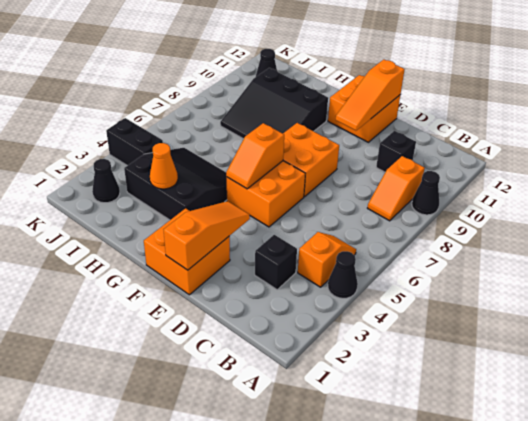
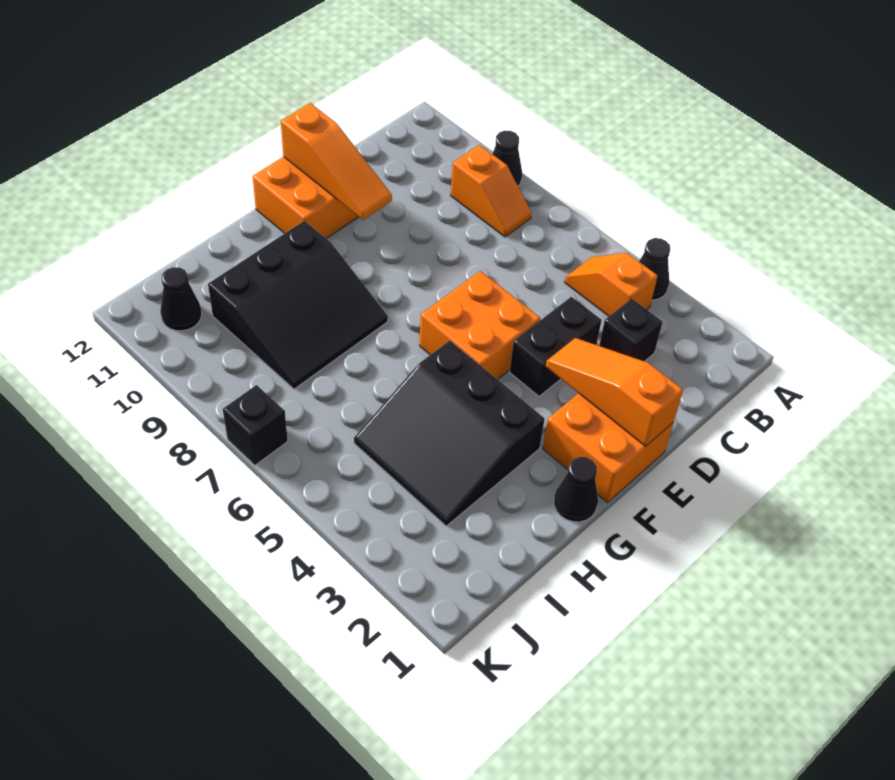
black brick C10 level 1 -> black brick K7 level 1
orange brick E7:F8 level 1 -> none
orange slope F5:F6 level 2 top 6 -> none
black slope G3:I5 level 1 top 3 -> black slope G3:I5 level 1 top G
orange cone H3 level 2 -> none
black cone J2 level 1 -> black cone G1 level 1
black brick J4:K4 level 1 -> black brick D4:E4 level 1

